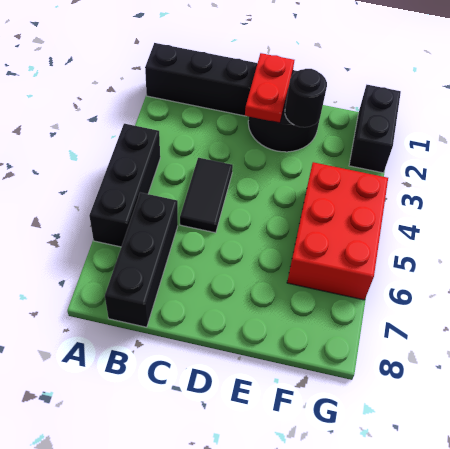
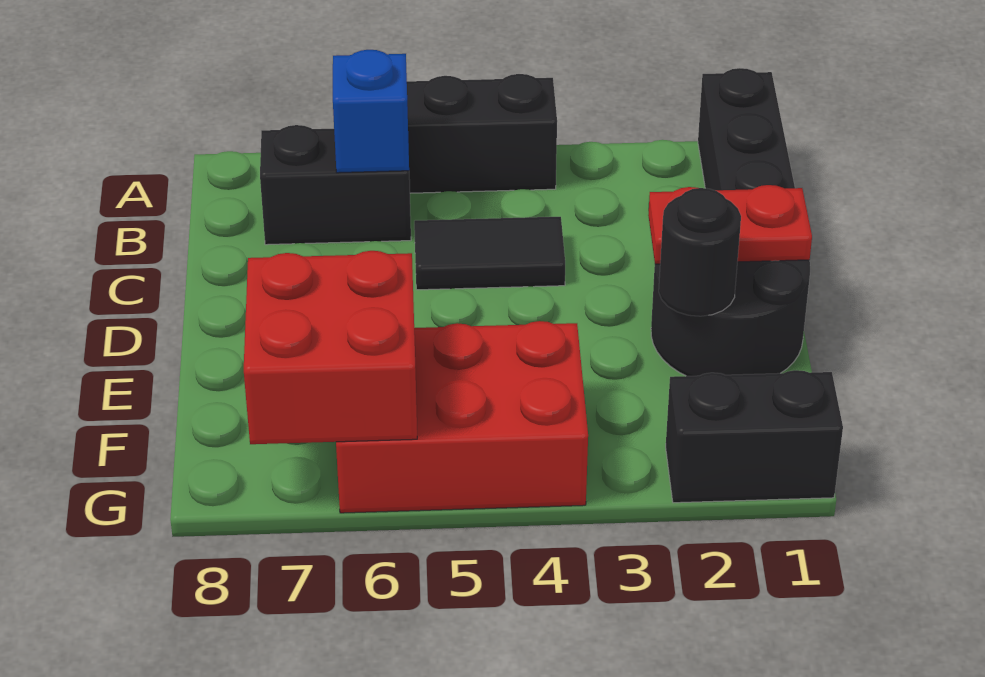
black brick B6:B8 level 1 -> black brick B6:B7 level 1
none -> blue brick B6 level 2
none -> red brick F6:G7 level 2

